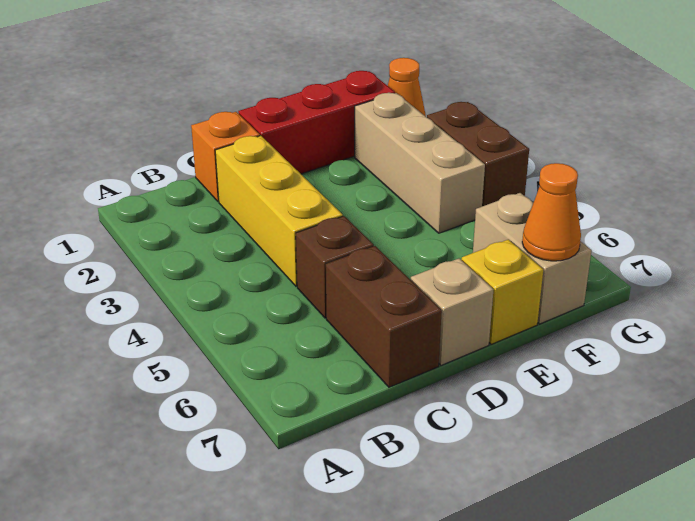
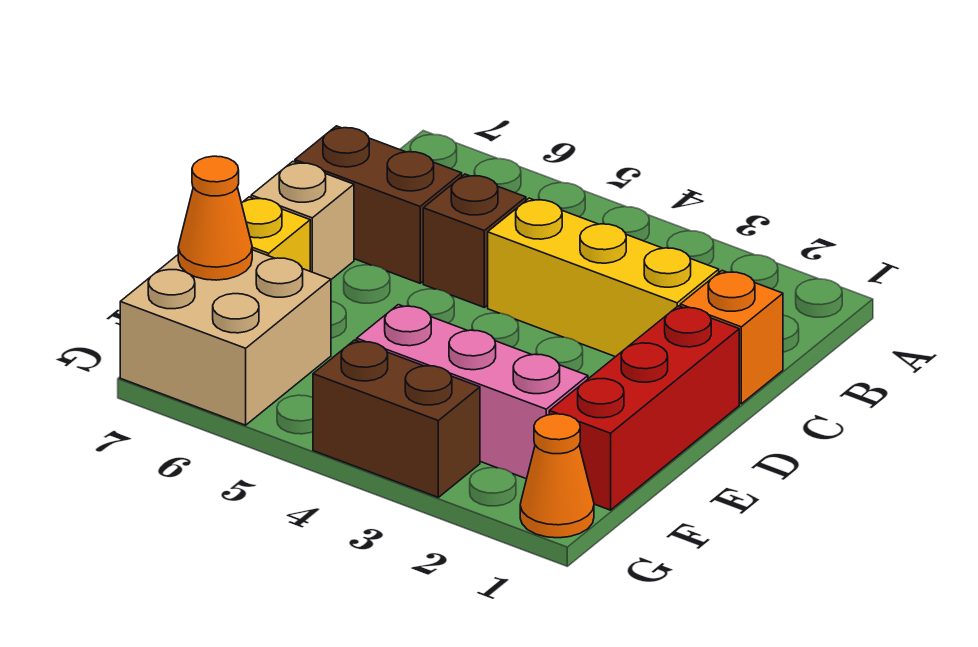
tan brick F2:F4 level 1 -> pink brick F2:F4 level 1
tan brick F6:F7 level 1 -> tan brick F6:G7 level 1

